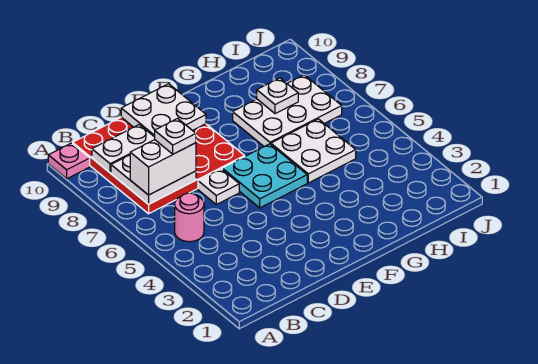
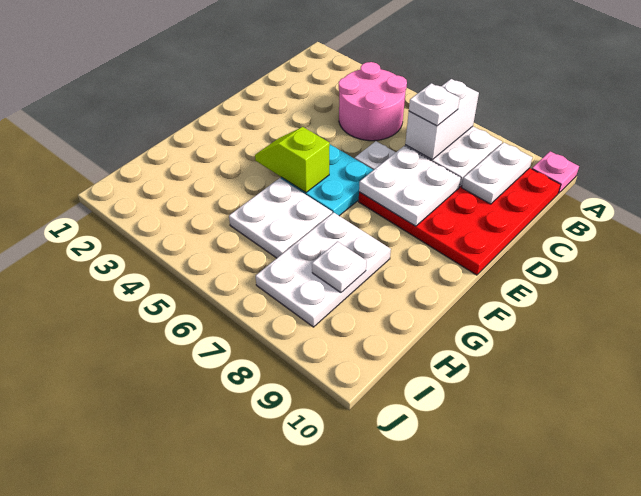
pink round brick B5 level 1 -> pink round brick B4:C5 level 1
white plate D9:E10 level 2 -> white plate D7:E8 level 2
none -> lime slope F4:F5 level 2 top 5

